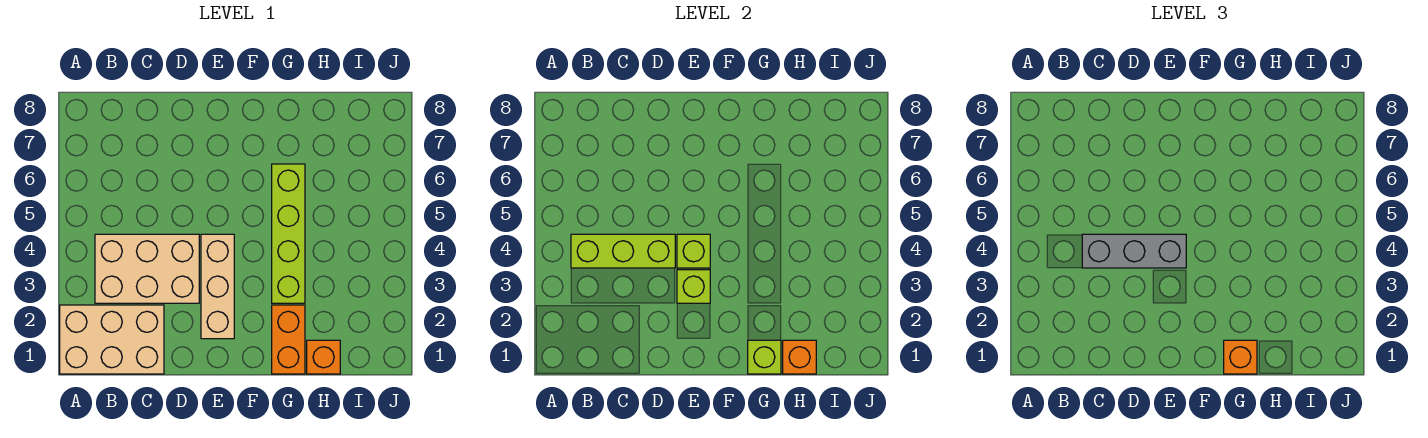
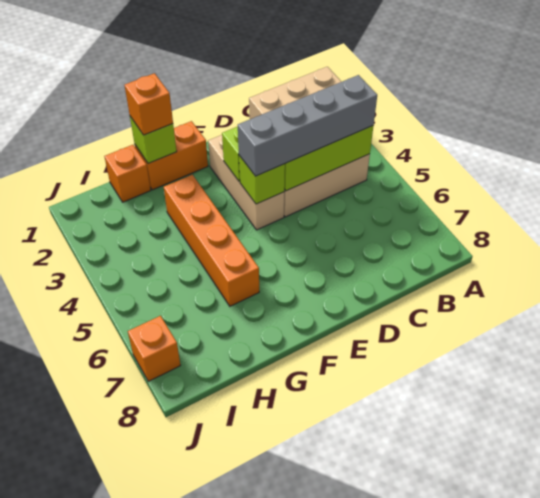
grey brick C4:E4 level 3 -> grey brick B4:E4 level 3
orange brick G1:G2 level 1 -> orange brick F1:G1 level 1
lime brick G3:G6 level 1 -> orange brick G3:G6 level 1
orange brick H1 level 2 -> orange brick J7 level 1

